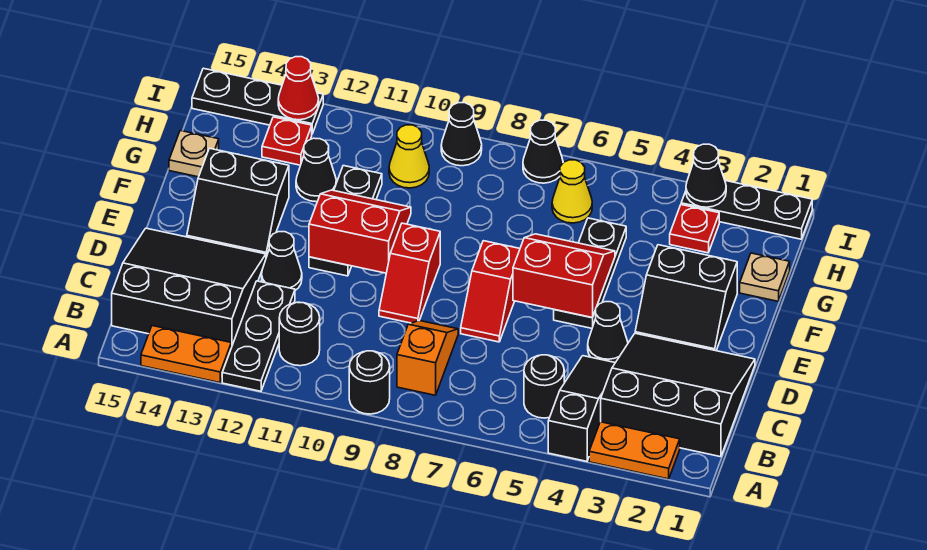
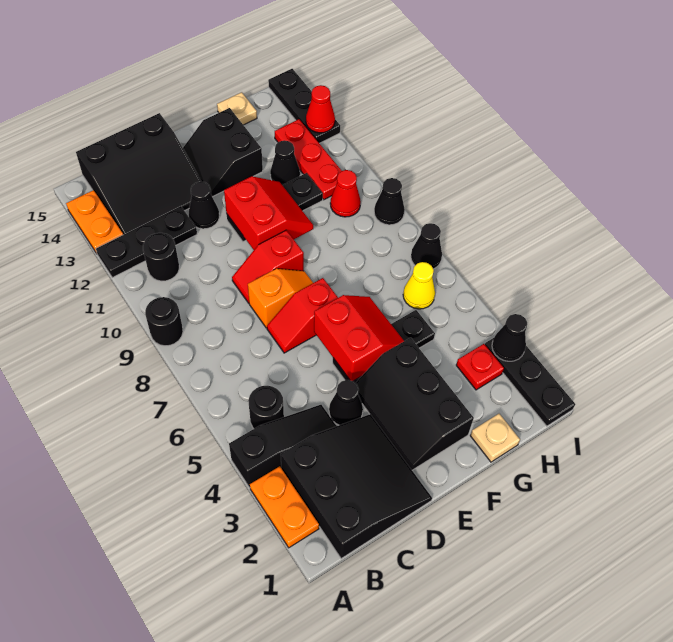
orange slope B8:C8 level 1 top B -> orange slope D8:E8 level 1 top D
black slope B13:D15 level 1 top B -> black slope B13:D15 level 1 top 15
black slope E2:F3 level 1 top F -> black slope E2:F4 level 1 top F
yellow cone H10 level 1 -> red cone H10 level 1
red plate H13 level 1 -> red plate H11:H13 level 1

